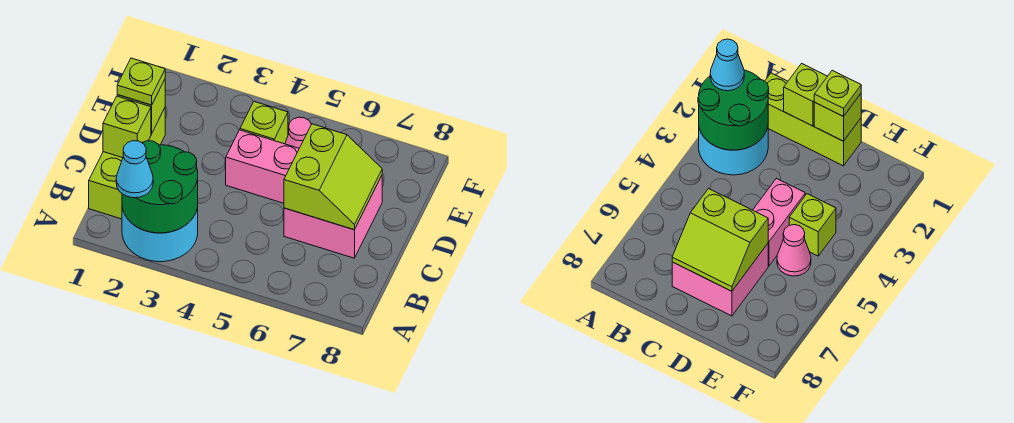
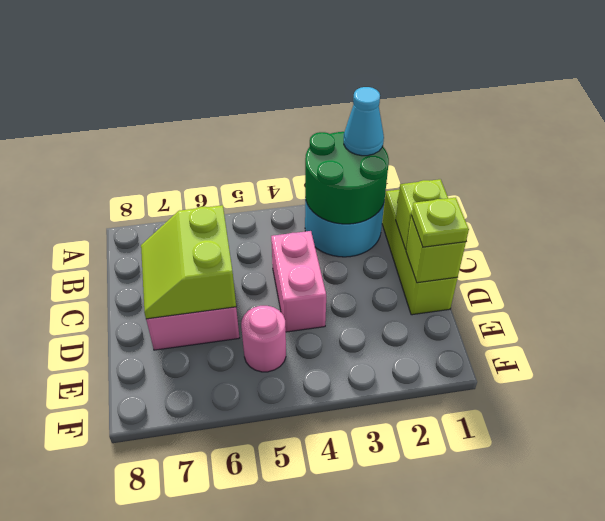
pink brick D4:D5 level 1 -> pink brick C4:D4 level 1
lime brick E4 level 1 -> none
pink cone E5 level 1 -> pink round brick E5 level 1

